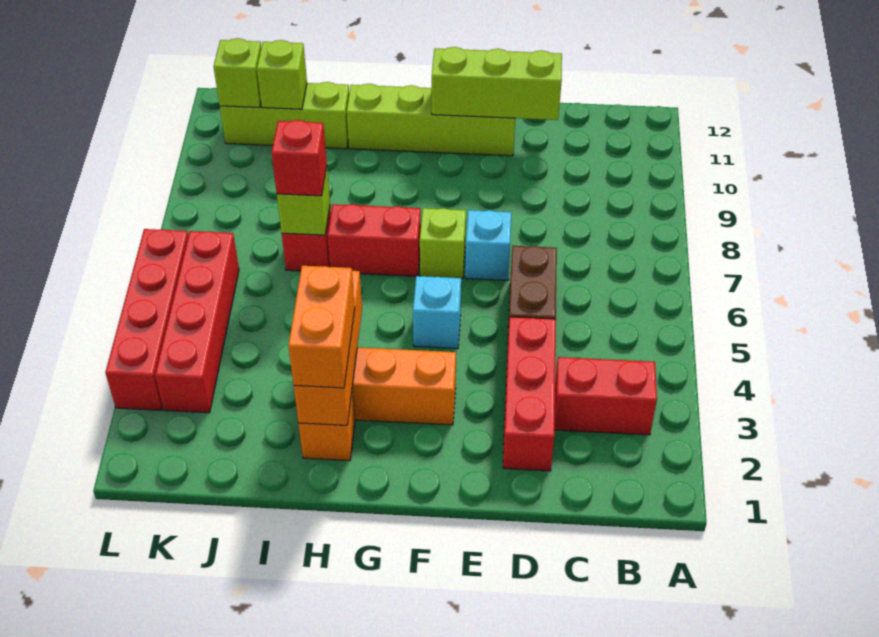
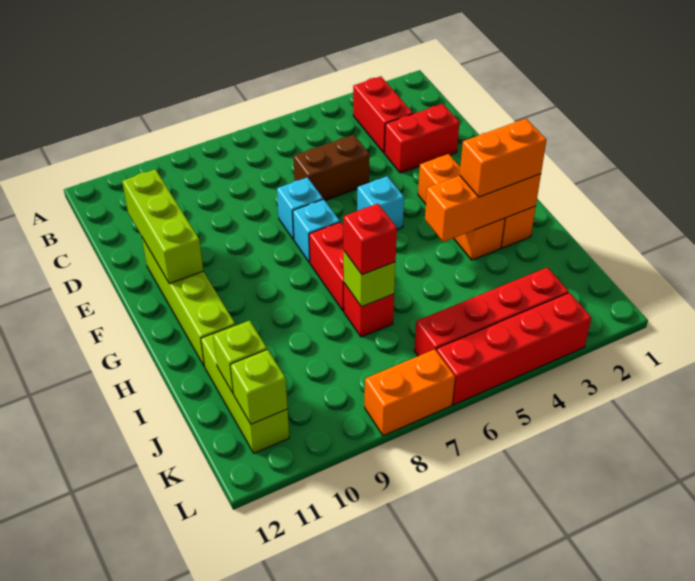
red brick D2:D4 level 1 -> red brick D2:D3 level 1
lime brick F7 level 1 -> cyan brick F7 level 1
none -> orange brick L7:L8 level 1

